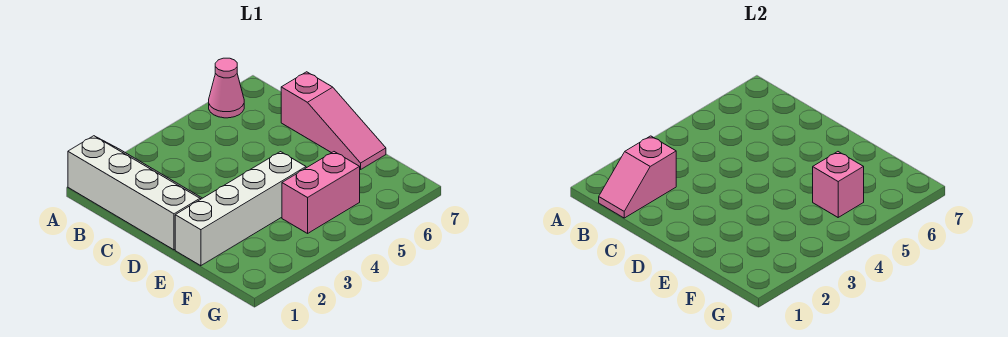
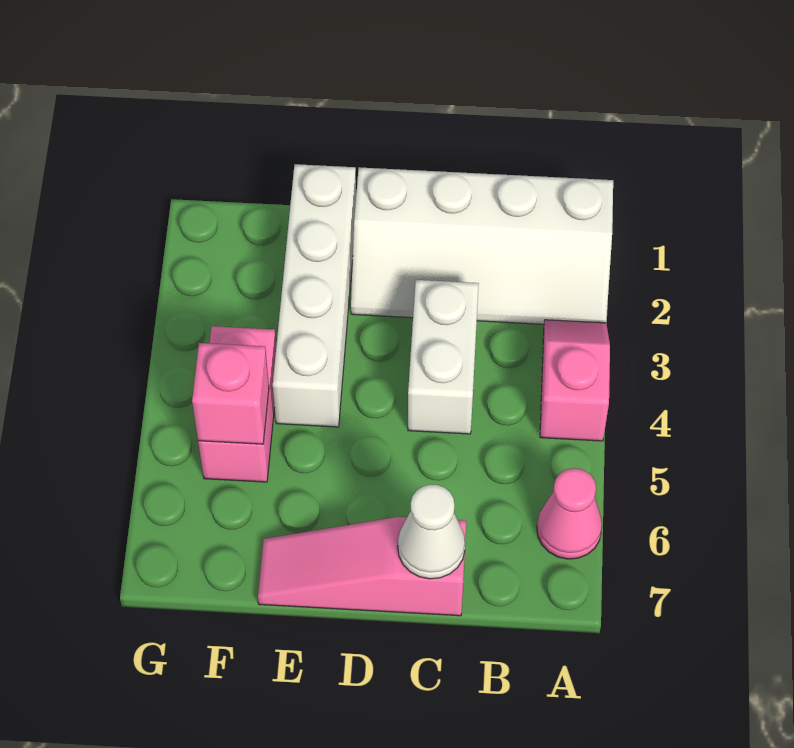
pink slope B1:B2 level 2 top 2 -> pink slope A3:A4 level 1 top 4
none -> white brick C3:C4 level 1
none -> white cone C7 level 2

